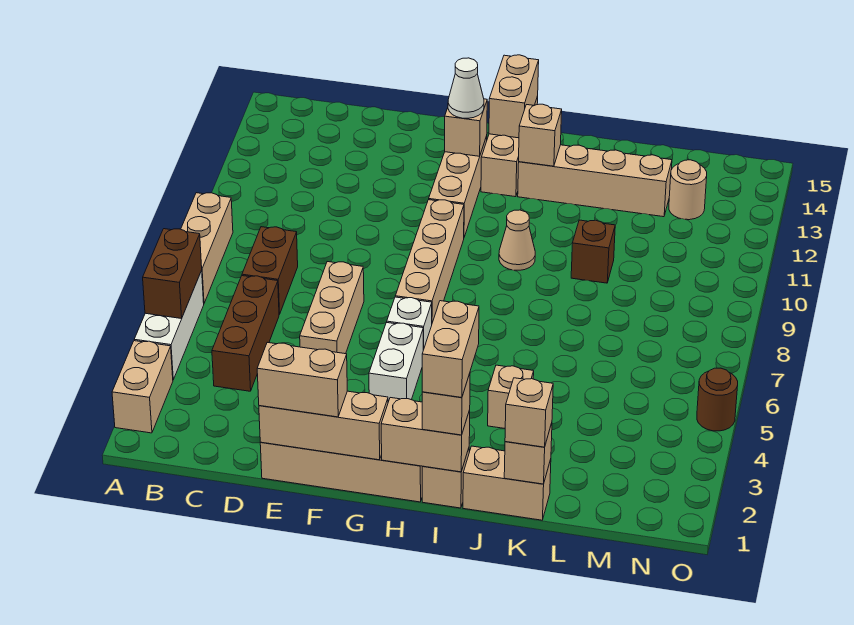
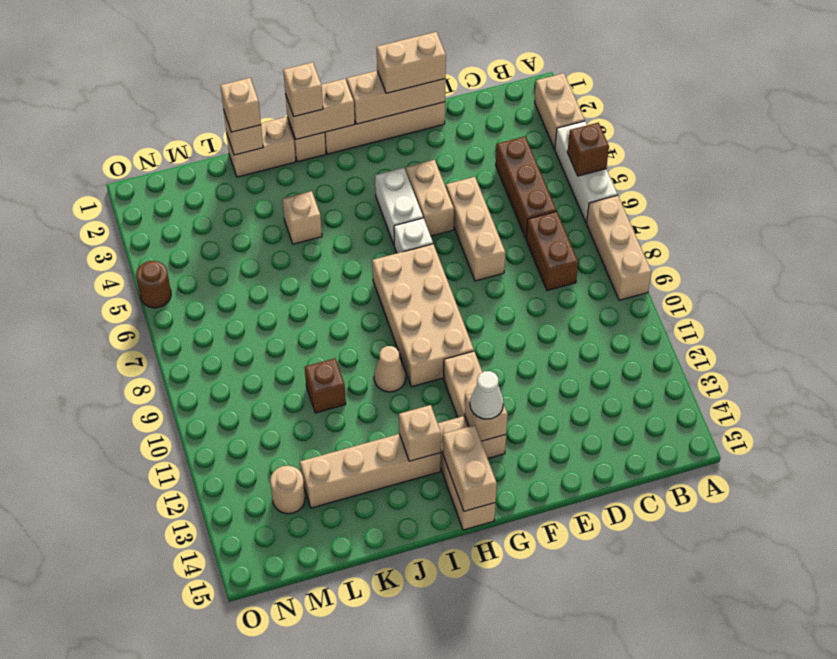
brown brick A5:A6 level 2 -> brown brick A5 level 2
tan brick G7:G10 level 1 -> tan brick G7:H10 level 1
tan brick I1:I2 level 4 -> tan brick F4:F5 level 1

